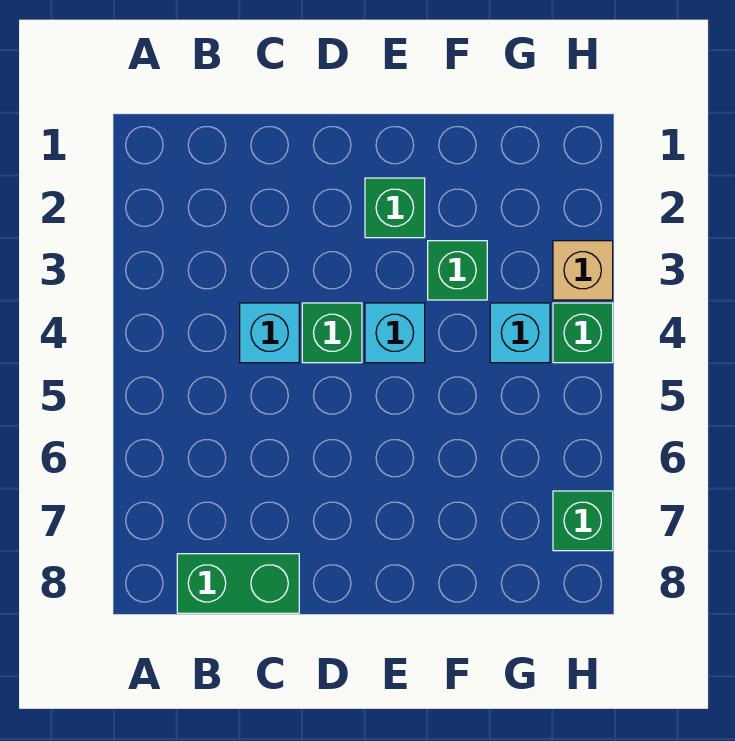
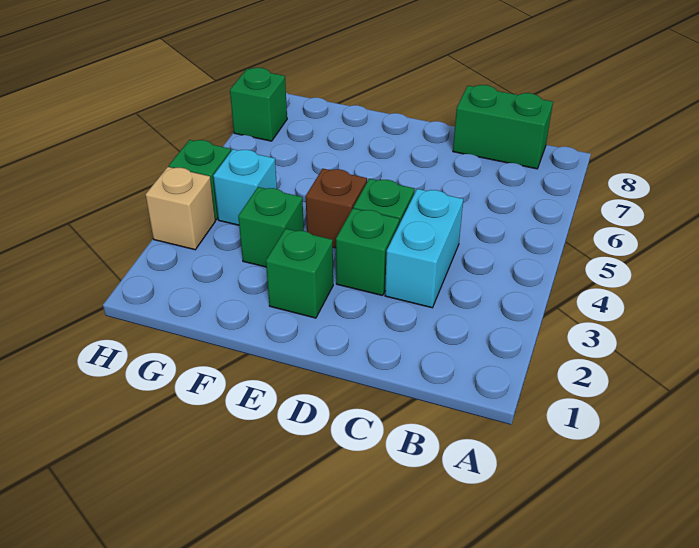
cyan brick C4 level 1 -> cyan brick C3:C4 level 1
none -> green brick D3 level 1
cyan brick E4 level 1 -> brown brick E4 level 1

